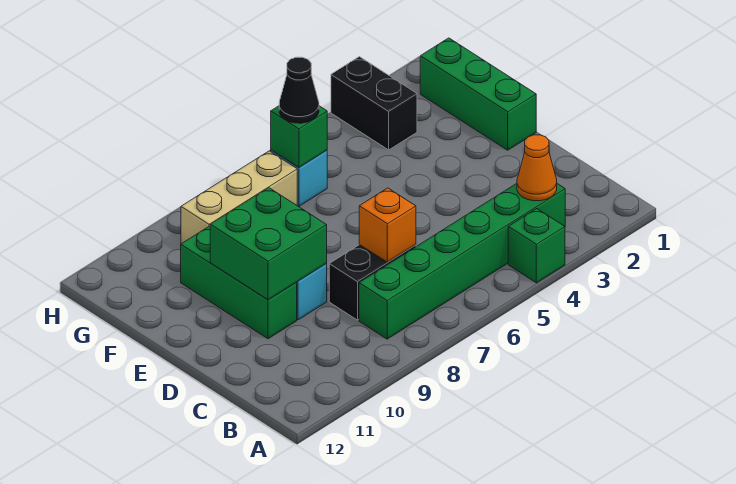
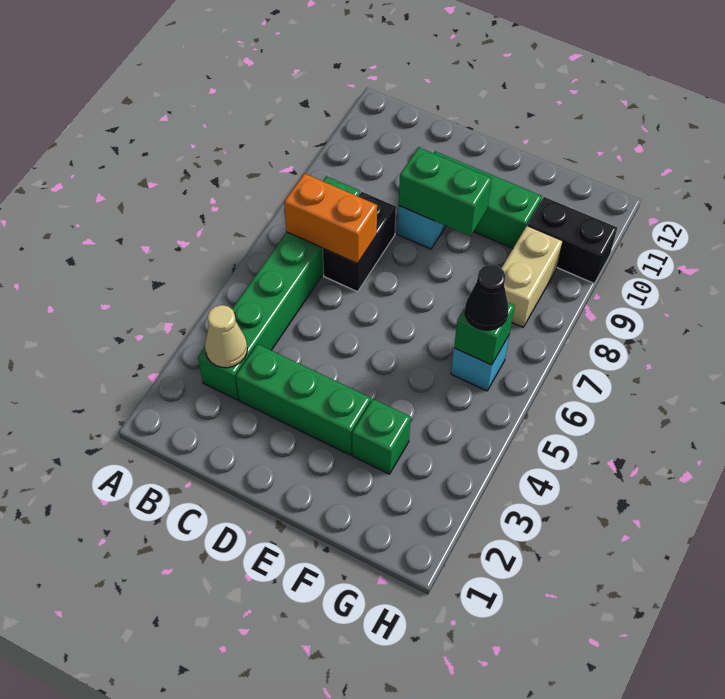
green brick A4 level 1 -> green brick F3 level 1
orange cone B3 level 2 -> tan cone B3 level 2
orange brick C7 level 2 -> orange brick B7:C7 level 2
green brick D9:E10 level 2 -> green brick D9:E9 level 2
green brick E1:G1 level 1 -> green brick C3:E3 level 1
black brick G3:H3 level 1 -> black brick G10:H10 level 1
tan brick G7:G9 level 1 -> tan brick G8:G9 level 1

